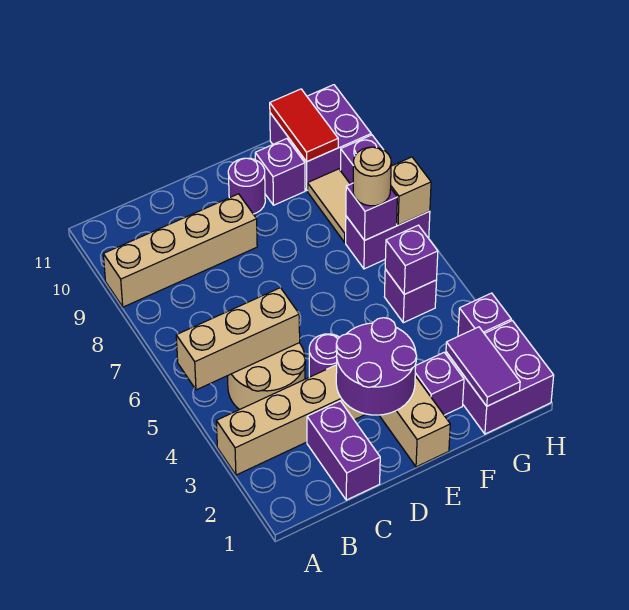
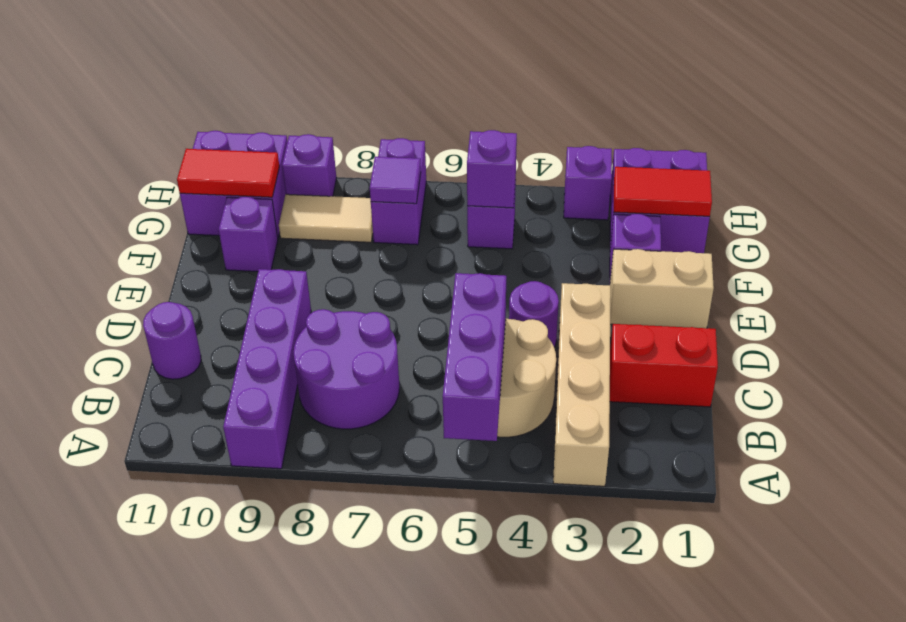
tan brick A5:C5 level 2 -> purple brick A5:C5 level 2
tan brick A9:D9 level 1 -> purple brick A9:D9 level 1
purple brick C1:C2 level 1 -> red brick C1:C2 level 1
purple round brick D2:E3 level 2 -> purple round brick B7:C8 level 1
purple round brick E10 level 1 -> purple round brick C11 level 1
purple tile G1:G2 level 2 -> red tile G1:G2 level 2
purple brick G7 level 2 -> purple tile G7 level 2
tan round brick G7 level 3 -> none
tan brick H7 level 2 -> none

